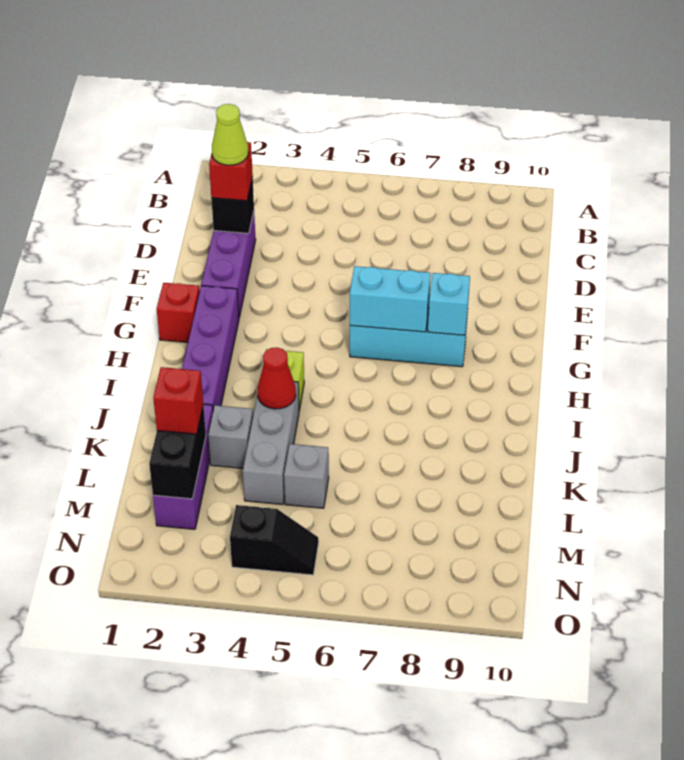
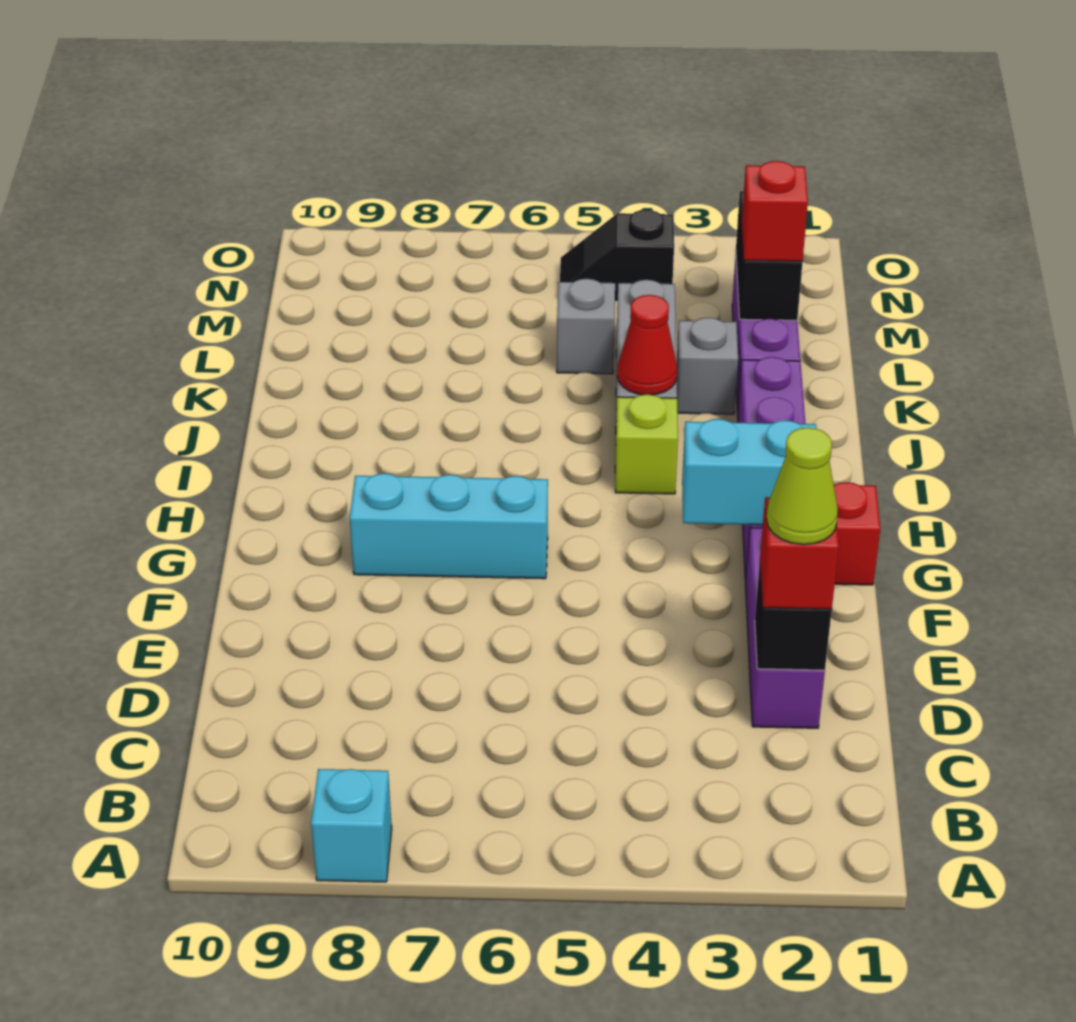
cyan brick G6:G7 level 2 -> cyan brick G2:G3 level 2
cyan brick G8 level 2 -> cyan brick A8 level 1

